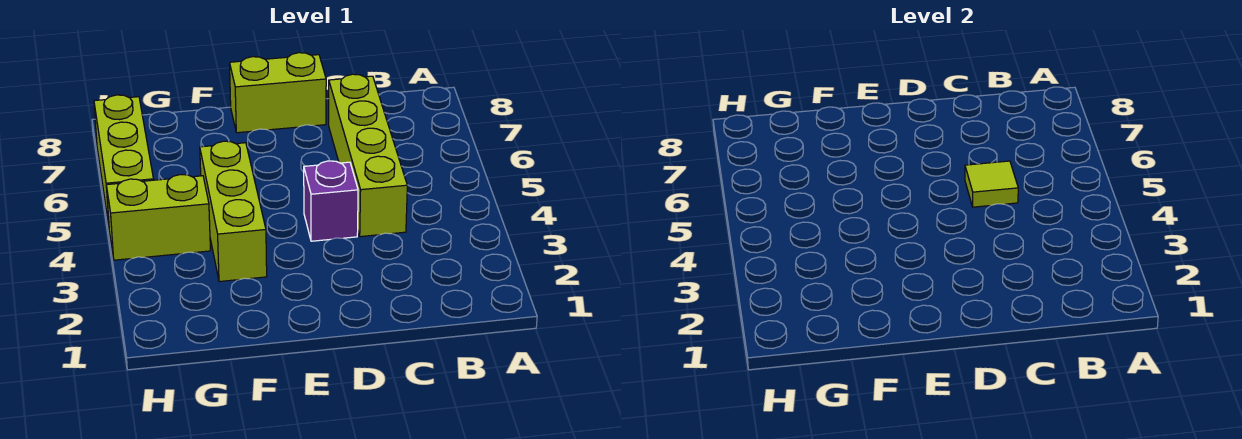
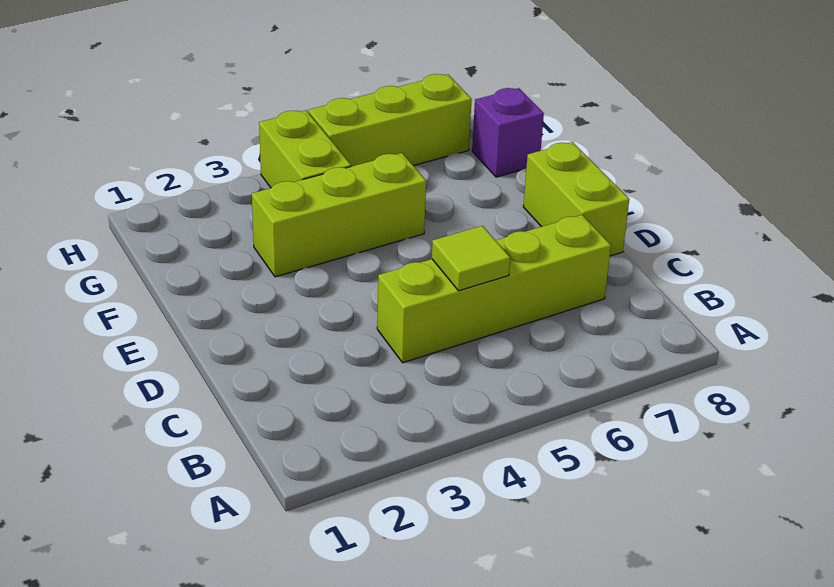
purple brick D4 level 1 -> purple brick G8 level 1

